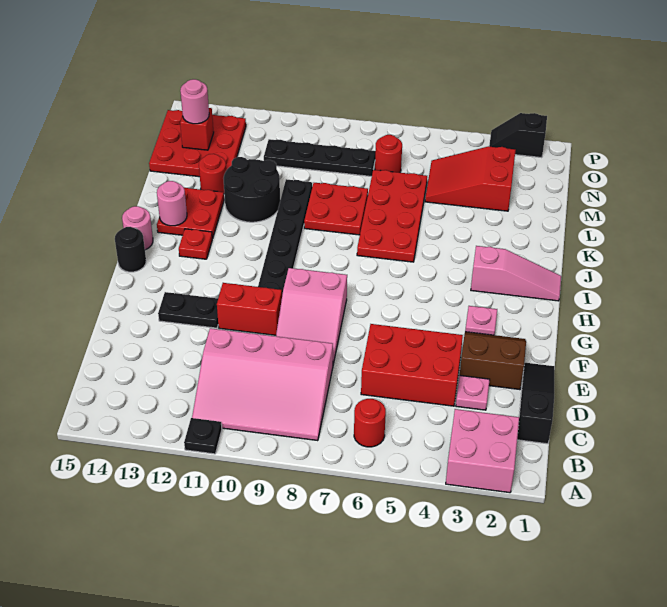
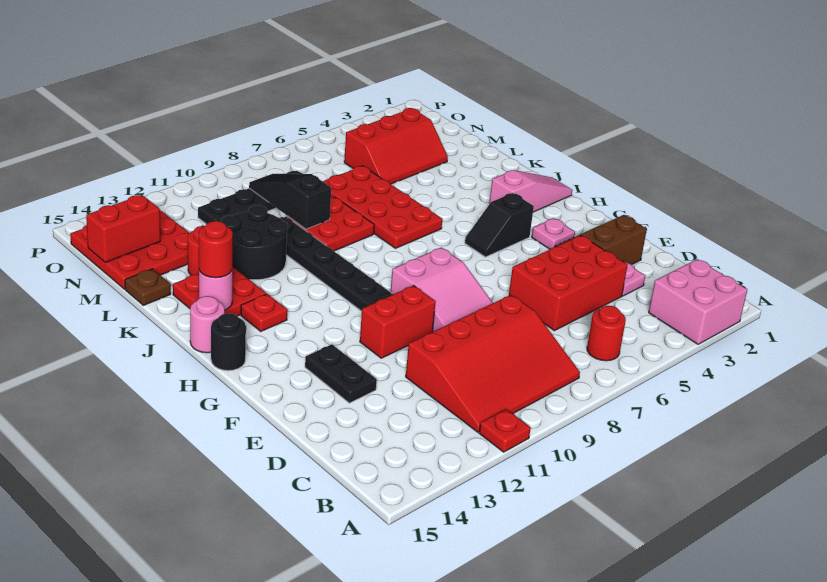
black plate A11 level 1 -> red plate A11 level 1
pink slope B8:D11 level 1 top D -> red slope B8:D11 level 1 top D
black slope C1:E1 level 1 top C -> black slope L9:N9 level 2 top L
black plate F12:F13 level 1 -> black plate E13:F13 level 1
none -> brown plate L15 level 1
red slope M3:N5 level 1 top 3 -> red slope M3:N5 level 1 top N
red round brick N7 level 1 -> red round brick J14 level 3
red brick N14 level 2 -> red brick N14:N15 level 2
pink round brick N14 level 3 -> none
black slope P2:P3 level 1 top 2 -> black slope H4:H5 level 1 top 4

